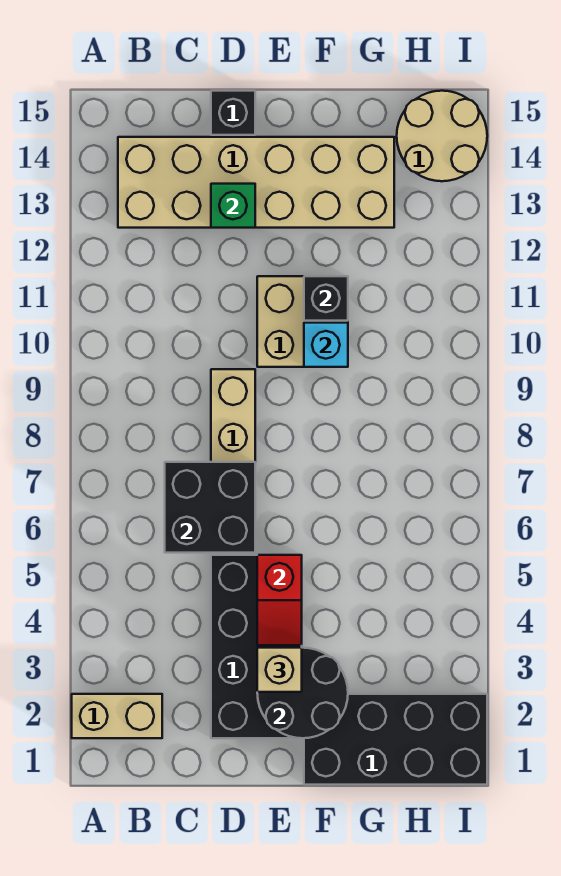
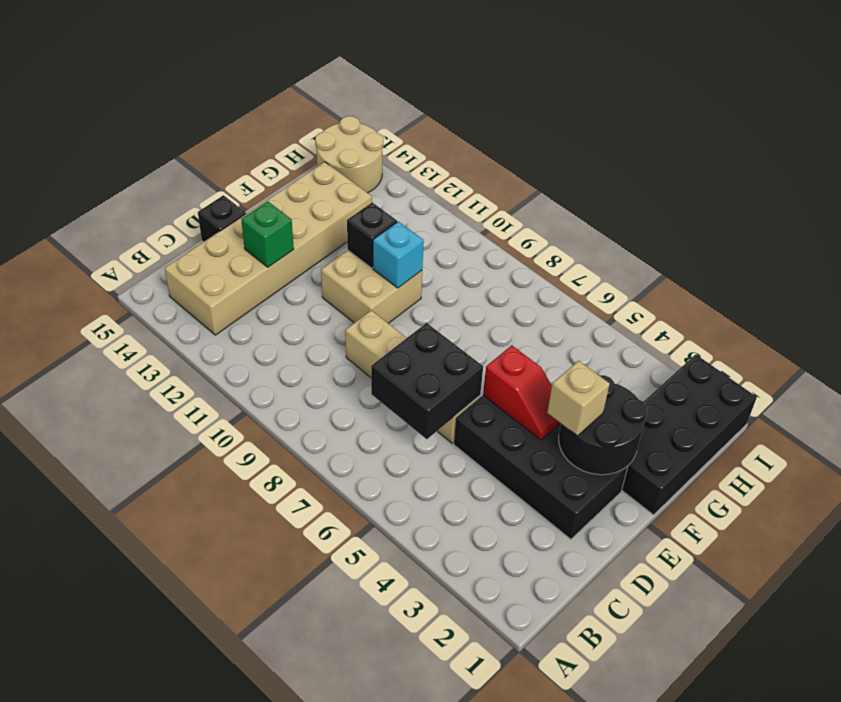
tan brick A2:B2 level 1 -> none

